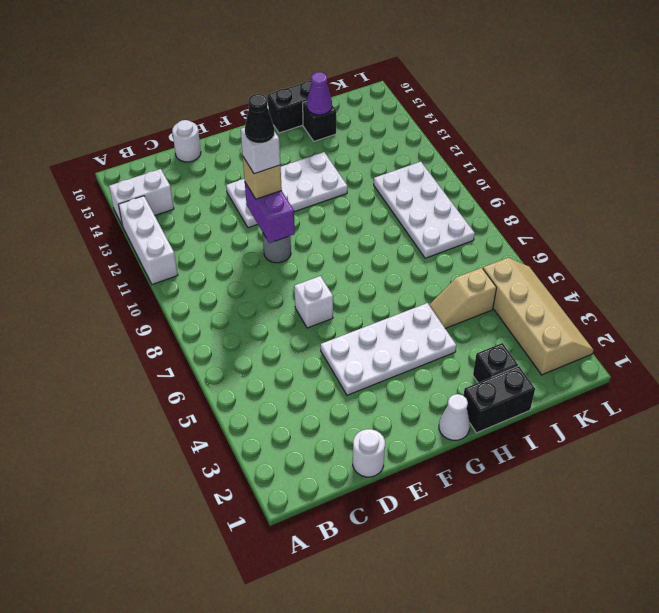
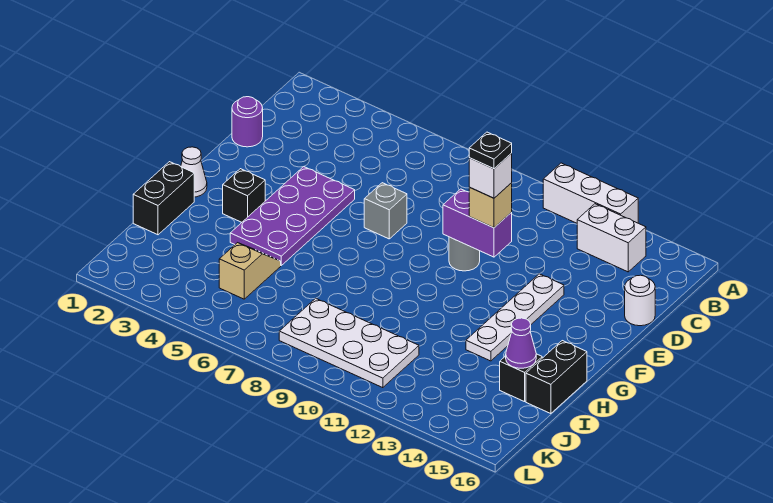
white brick A14:B14 level 1 -> white brick B13:B14 level 1
white round brick D1 level 1 -> purple round brick D1 level 1
white plate E4:H5 level 1 -> purple plate E4:H5 level 1
white brick E7 level 1 -> grey brick E7 level 1
black cone E11 level 5 -> black plate E11 level 5
white plate E12:H13 level 1 -> white plate E13:H13 level 1
black brick I2 level 1 -> black brick G3 level 1
tan slope K2:L5 level 1 top K -> none

